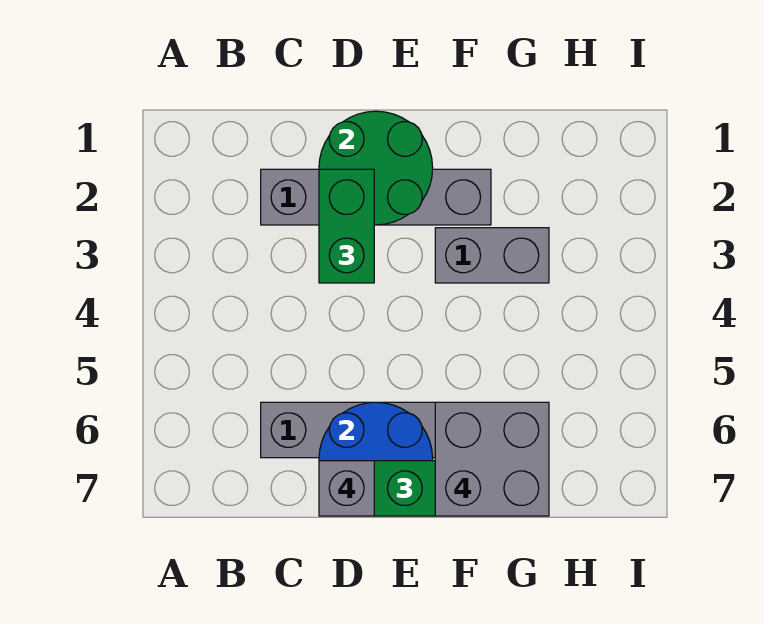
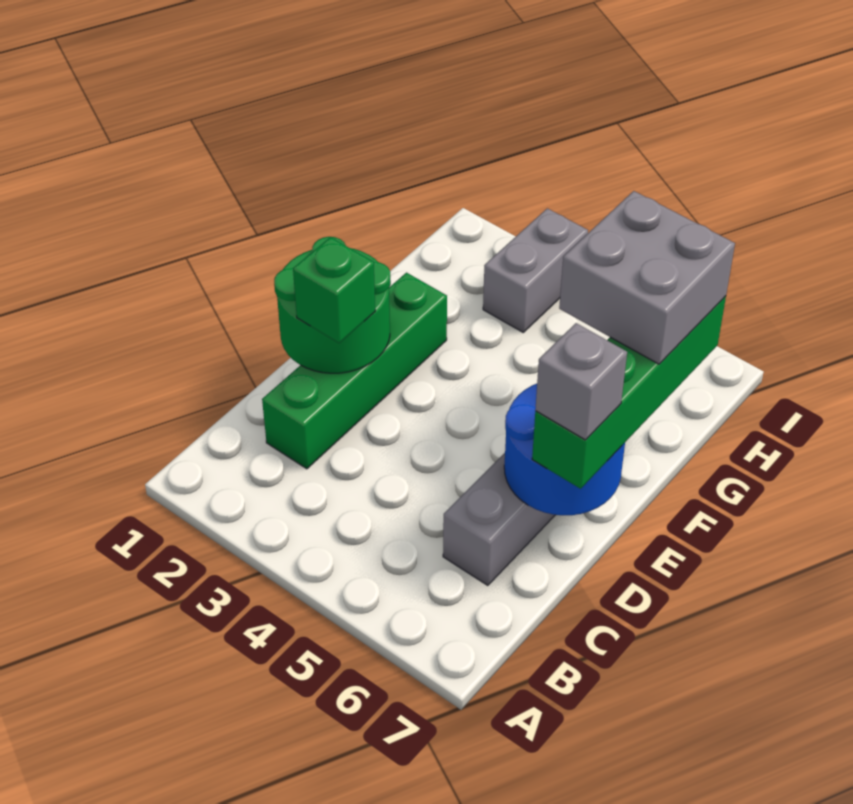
grey brick C2:F2 level 1 -> green brick C2:F2 level 1
green brick D2:D3 level 3 -> green brick D2 level 3
grey brick F3:G3 level 1 -> grey brick H3:I3 level 1

